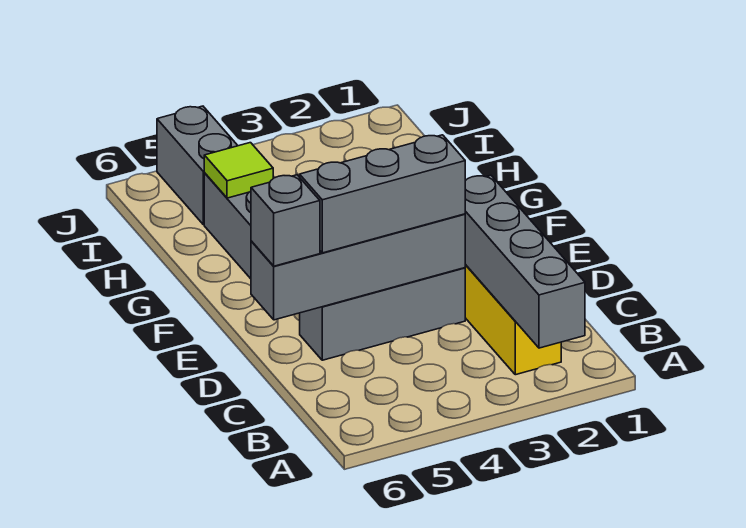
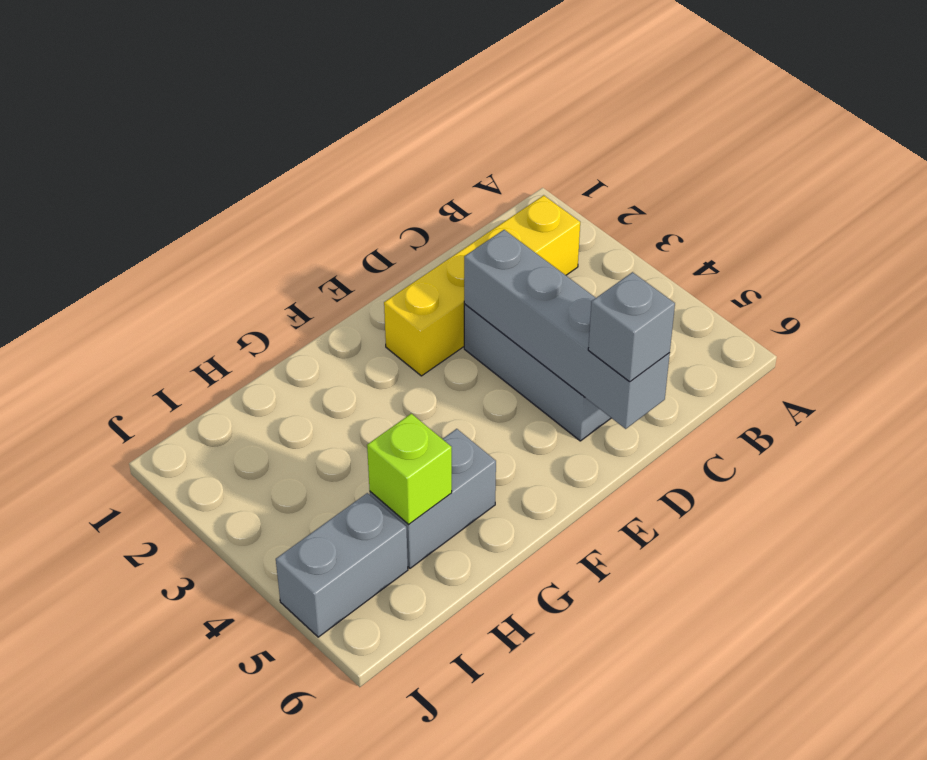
grey brick A2:D2 level 2 -> none
grey brick D3:D5 level 3 -> none
lime tile H5 level 2 -> lime brick H5 level 2

